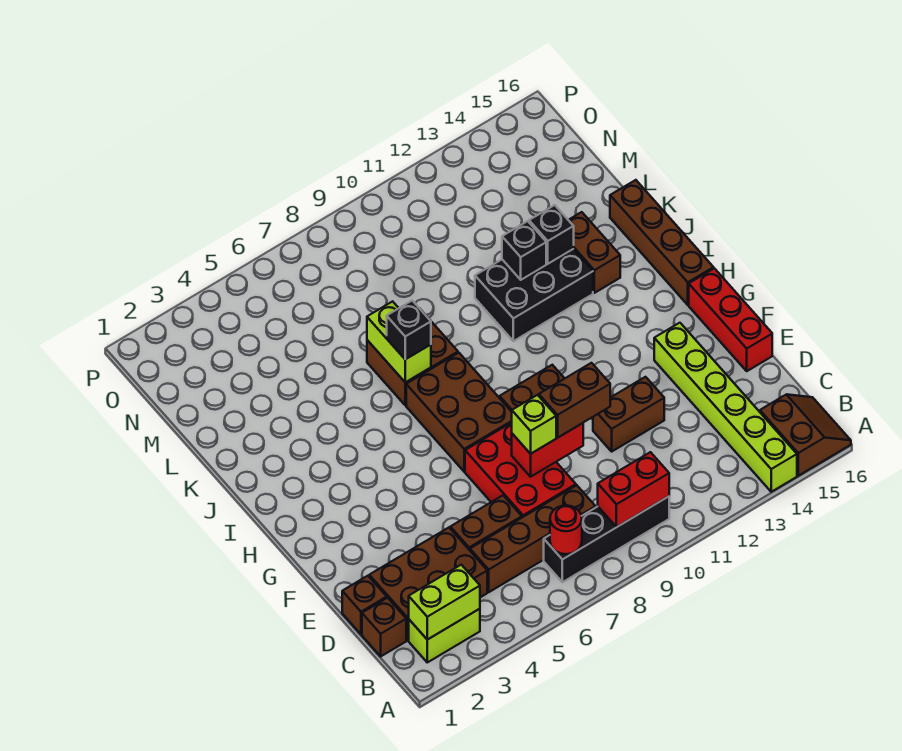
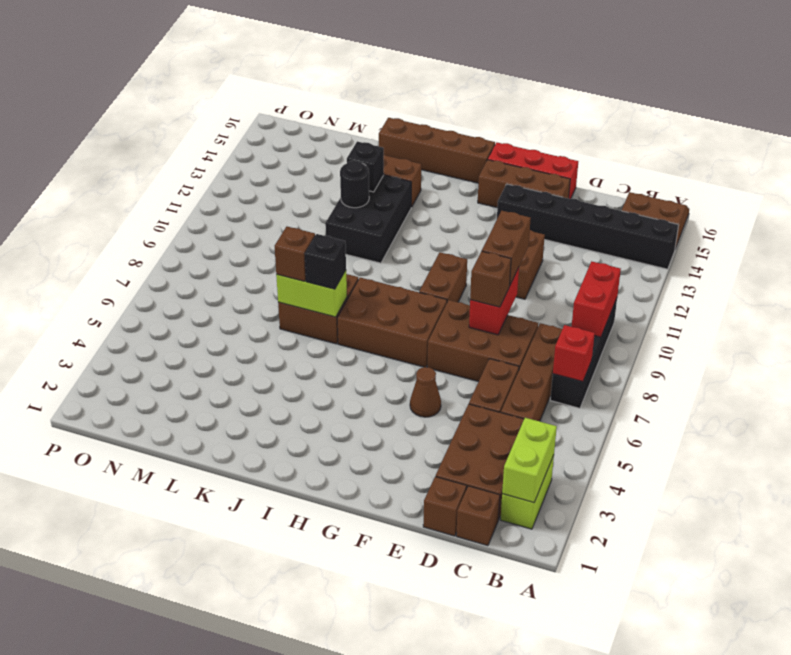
lime brick A14:F14 level 1 -> black brick A14:F14 level 1
red round brick B7 level 2 -> red brick B7 level 2
red brick D7:F8 level 1 -> brown brick D7:F8 level 1
lime brick E8 level 3 -> brown brick E8 level 3
none -> brown brick E15:G15 level 1
none -> brown cone F5 level 1
none -> brown brick K7 level 3
black brick K12 level 2 -> black round brick K12 level 2

